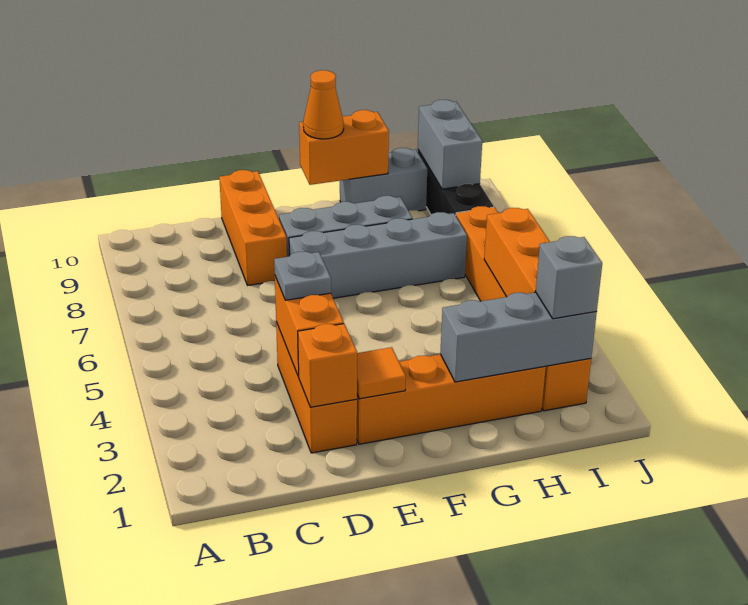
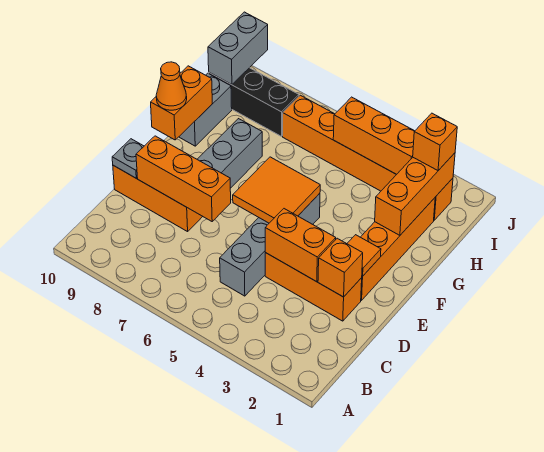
grey plate D4 level 3 -> grey plate D10 level 2
none -> orange brick D7:D9 level 2
none -> orange tile E5:F6 level 2
grey brick E7:H7 level 1 -> grey brick C5:F5 level 1
grey brick G2:I2 level 2 -> orange brick G2:I2 level 2
grey brick I2 level 3 -> orange brick I2 level 3
grey brick I9:I10 level 2 -> grey brick I10:J10 level 2

